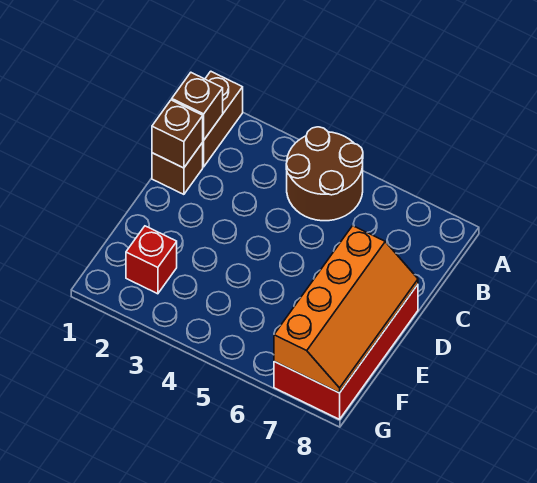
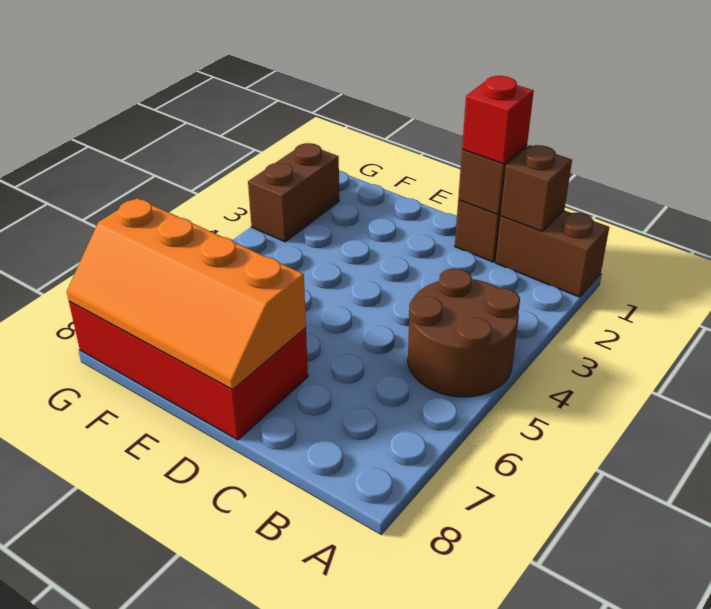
red brick F2 level 1 -> red brick C1 level 3
none -> brown brick G2:G3 level 1

